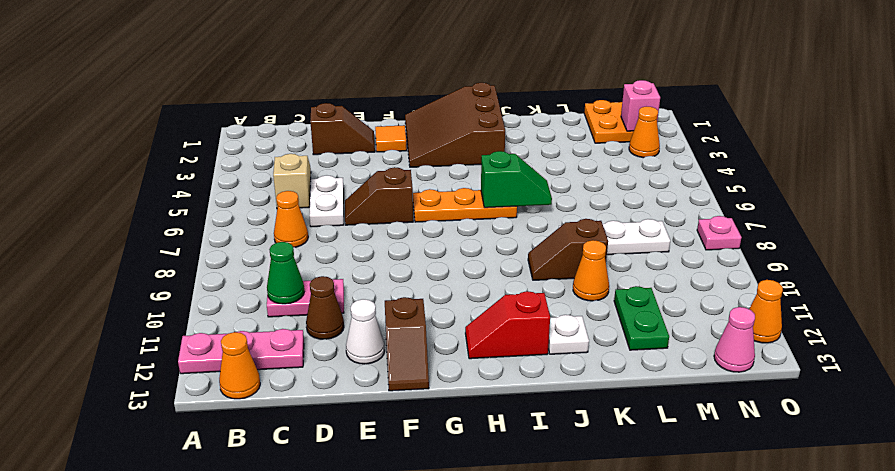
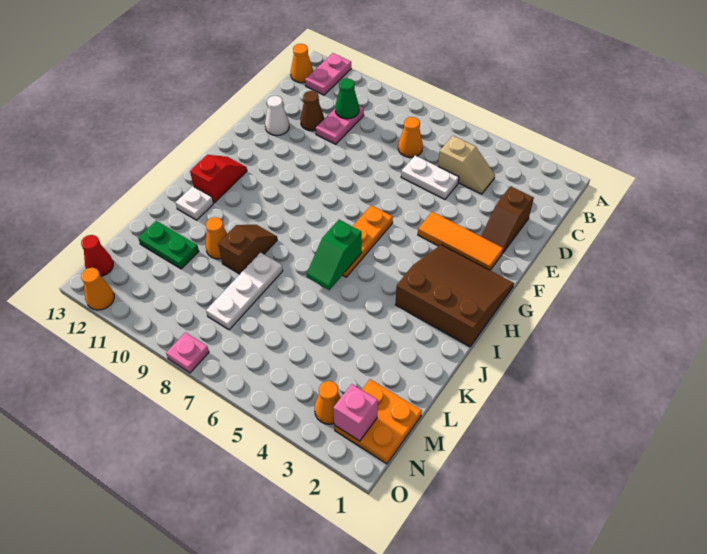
pink plate A12:C12 level 1 -> pink plate A12:B12 level 1
brown slope E6:F6 level 1 top F -> none
orange tile F2 level 1 -> orange tile F2:F4 level 1
brown slope F12:F13 level 1 top 12 -> none
pink cone N13 level 1 -> red cone N13 level 1

